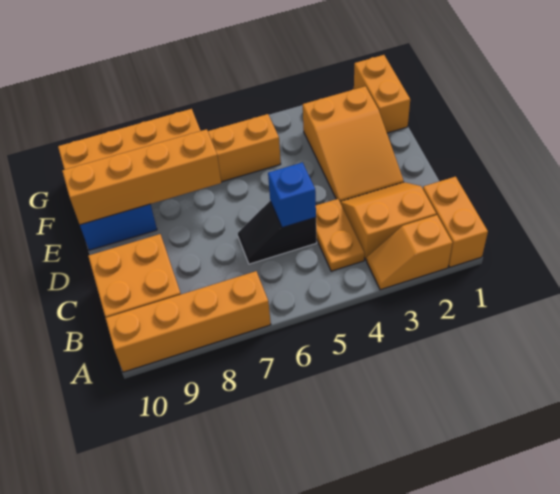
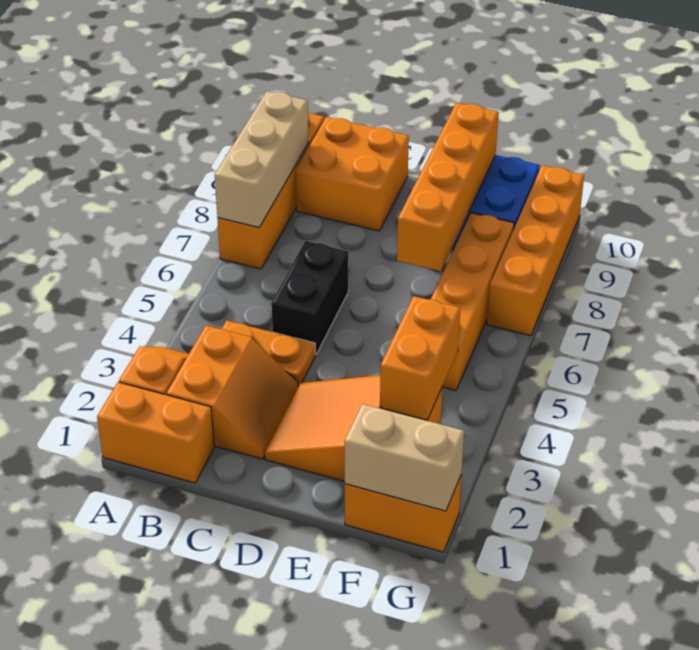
none -> tan brick A7:A9 level 2
black slope C5:C6 level 1 top 5 -> black brick C5:C6 level 1
blue brick C5 level 2 -> none
none -> tan brick F1:G1 level 2
none -> orange brick F3:F4 level 2

